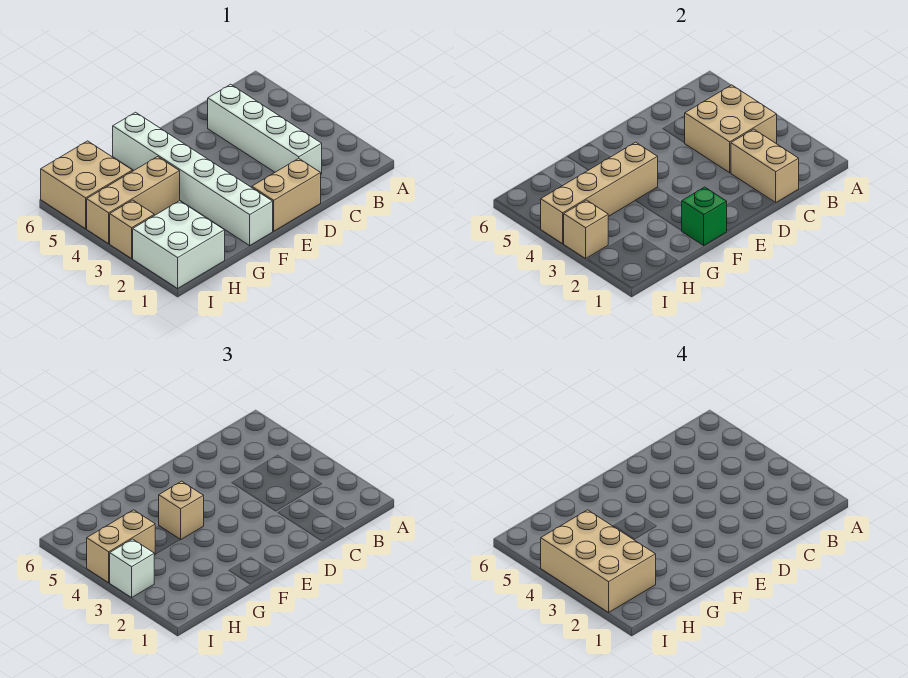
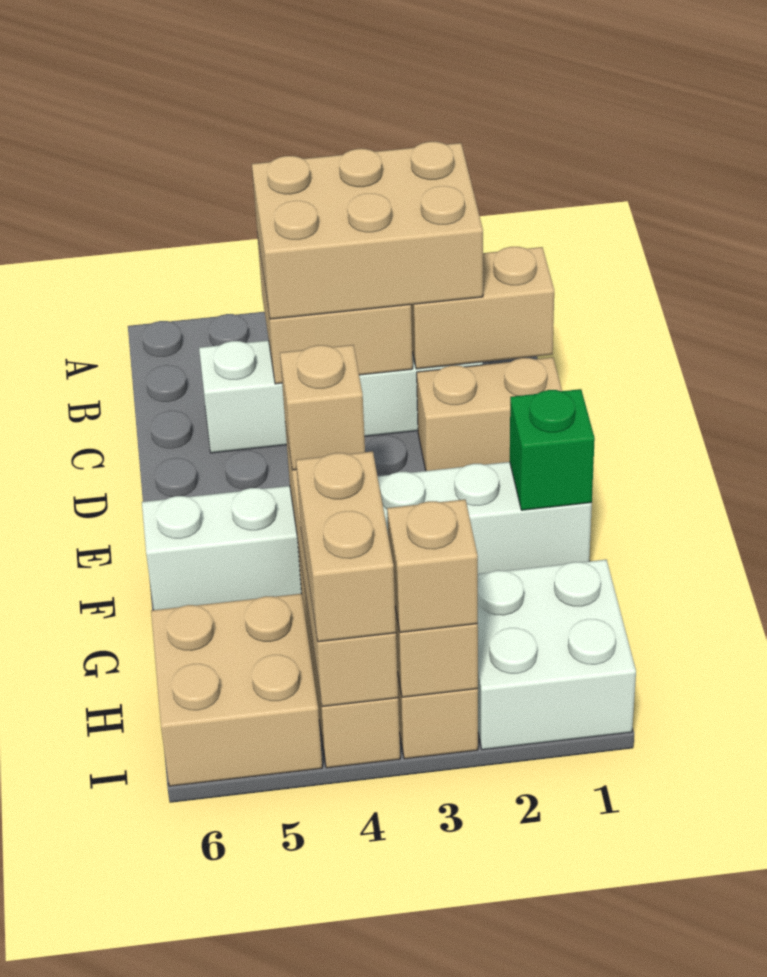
tan brick D1:E1 level 1 -> tan brick D1:D2 level 1
tan brick H2:I4 level 4 -> tan brick B2:C4 level 3
white brick I3 level 3 -> tan brick I3 level 3

